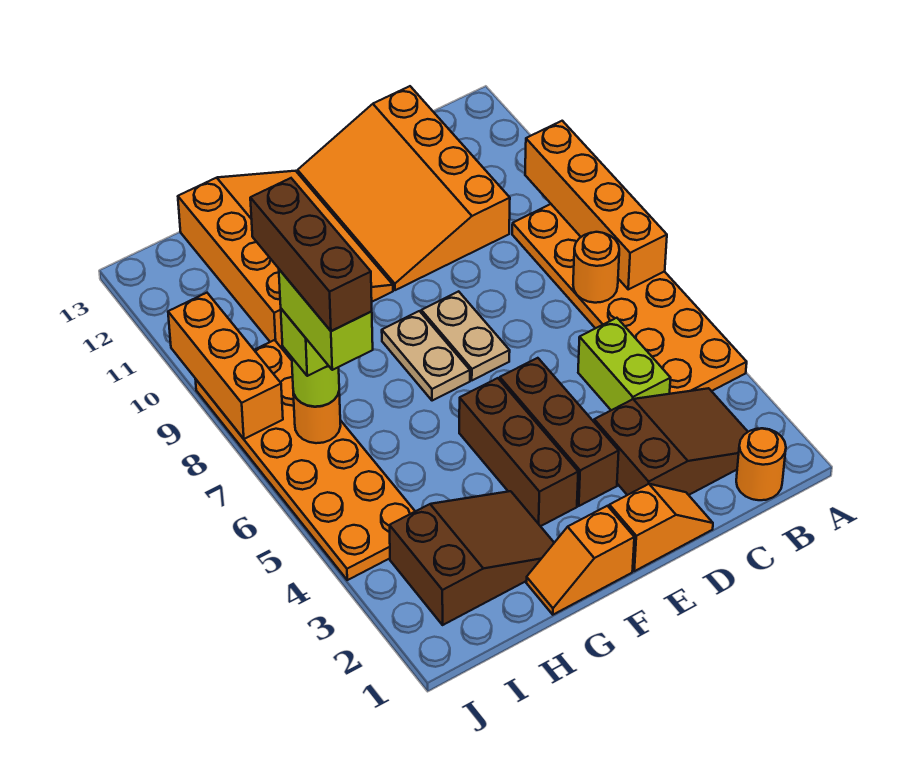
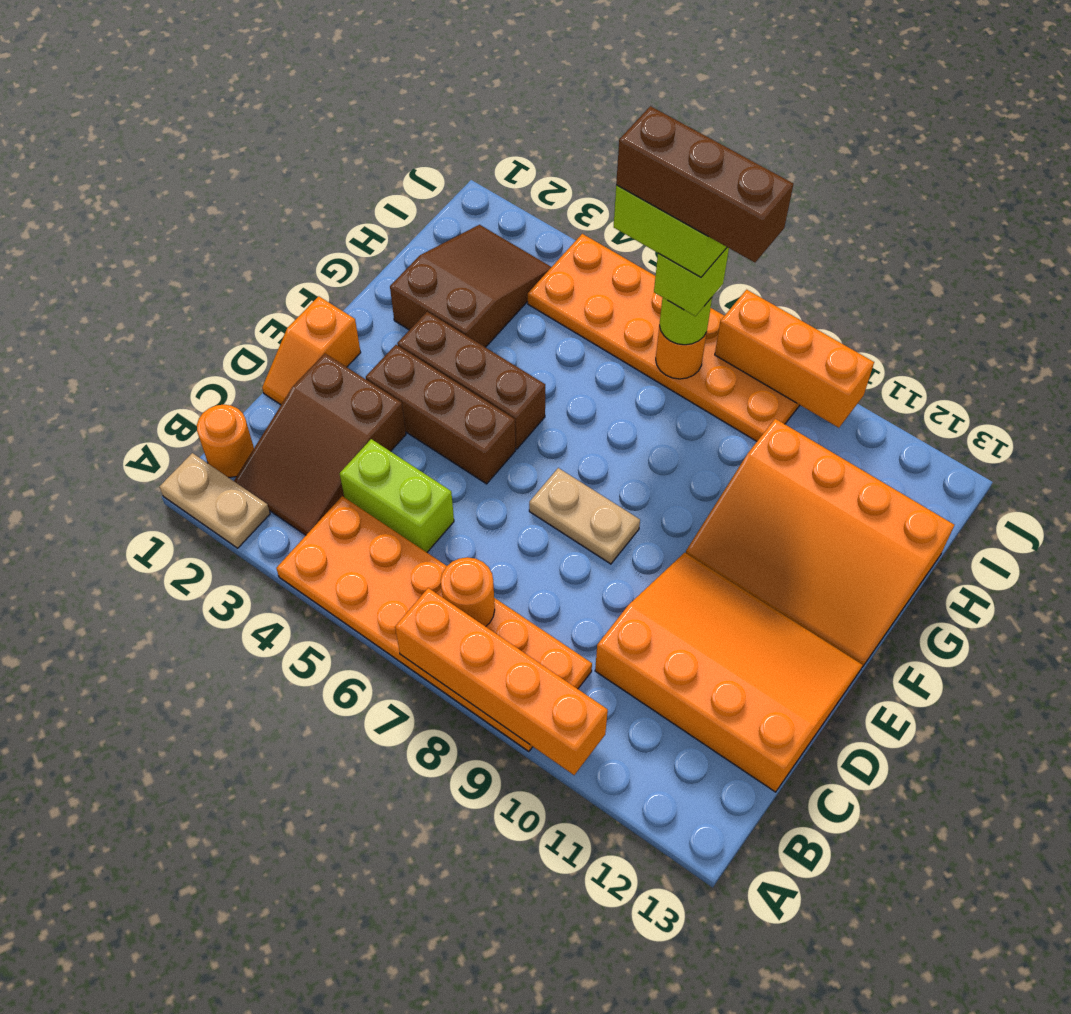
orange slope F1:G1 level 1 top F -> none
tan plate F7:F8 level 1 -> tan plate A1:A2 level 1
brown slope G2:I3 level 1 top I -> brown slope G2:I3 level 1 top G

